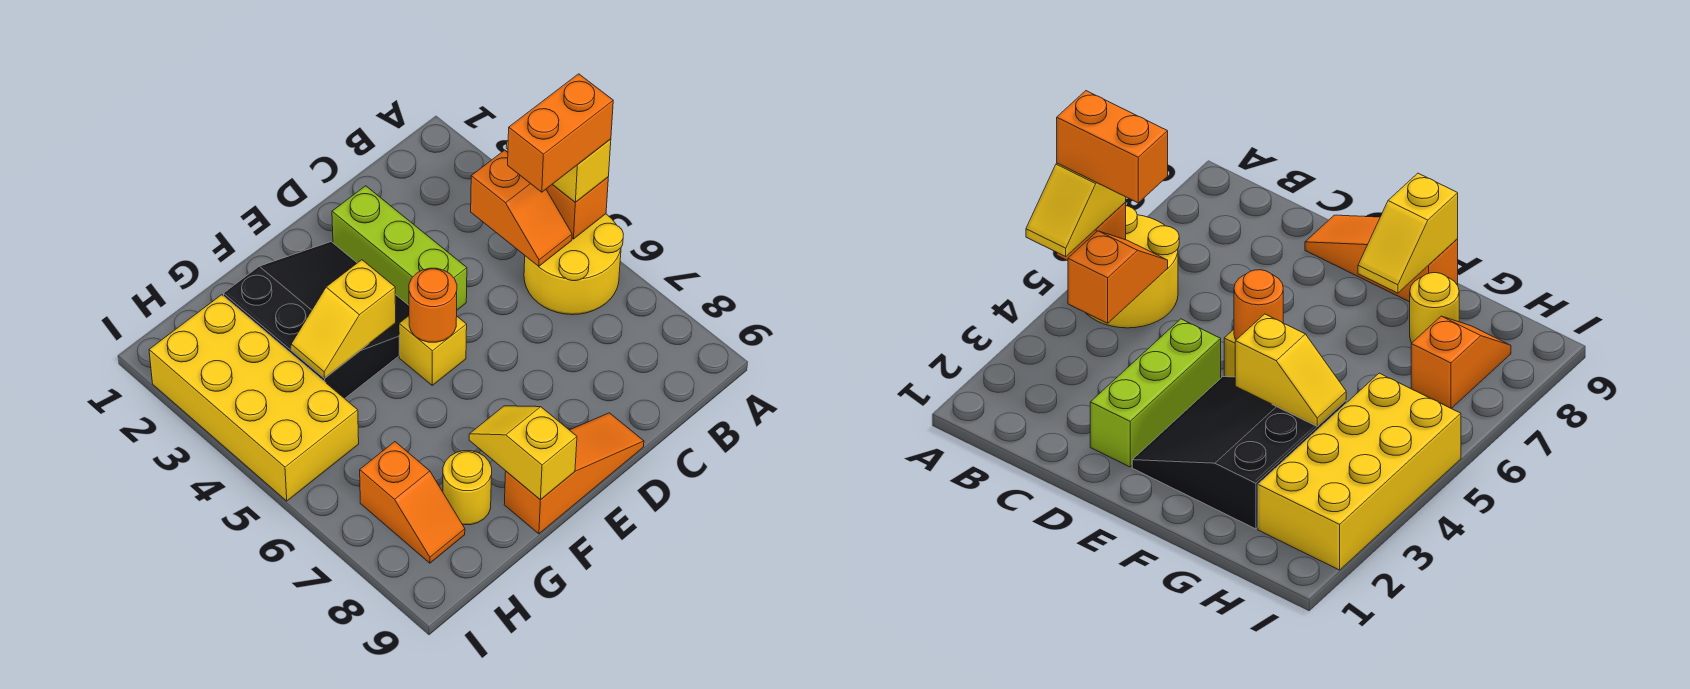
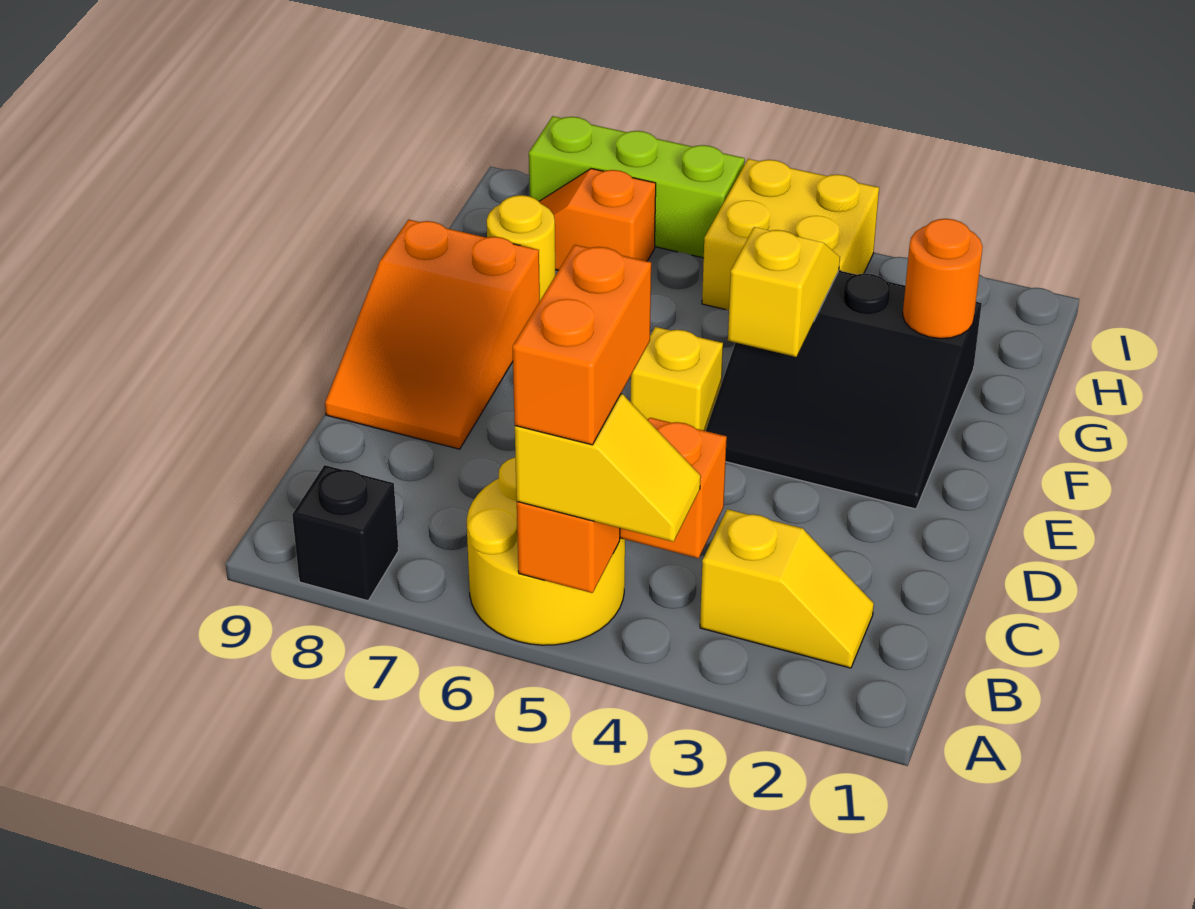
none -> black brick A8 level 1
lime brick D2:D4 level 1 -> lime brick I6:I8 level 1
orange slope D9:F9 level 1 top F -> orange slope D8:F9 level 1 top F
orange round brick E5 level 2 -> orange round brick G2 level 2
yellow slope F8:F9 level 2 top 9 -> yellow slope B2:B3 level 1 top 3
yellow brick H2:I5 level 1 -> yellow brick H4:I5 level 1

